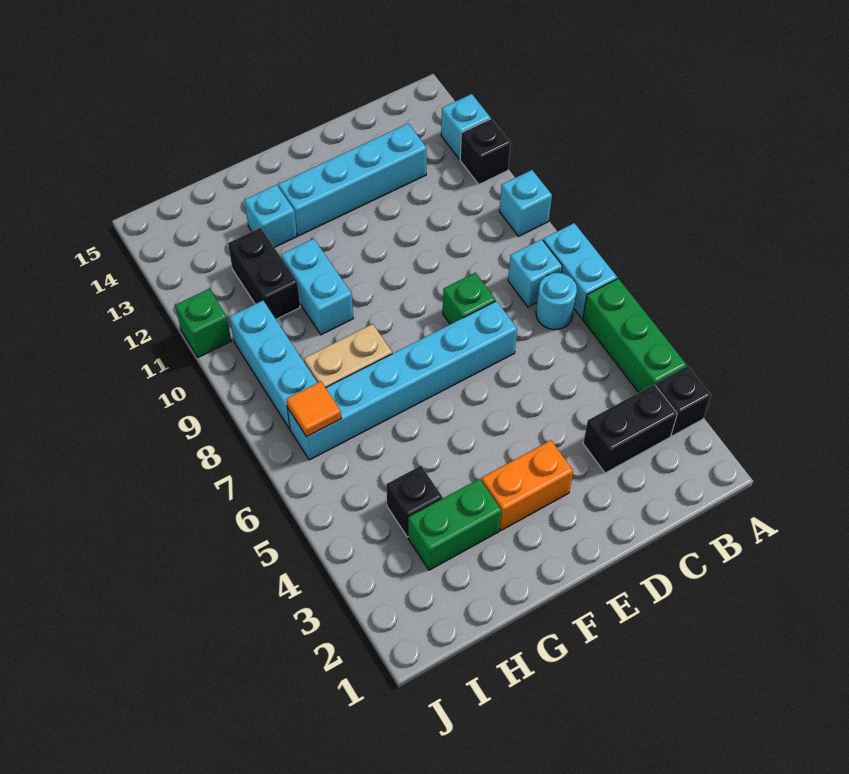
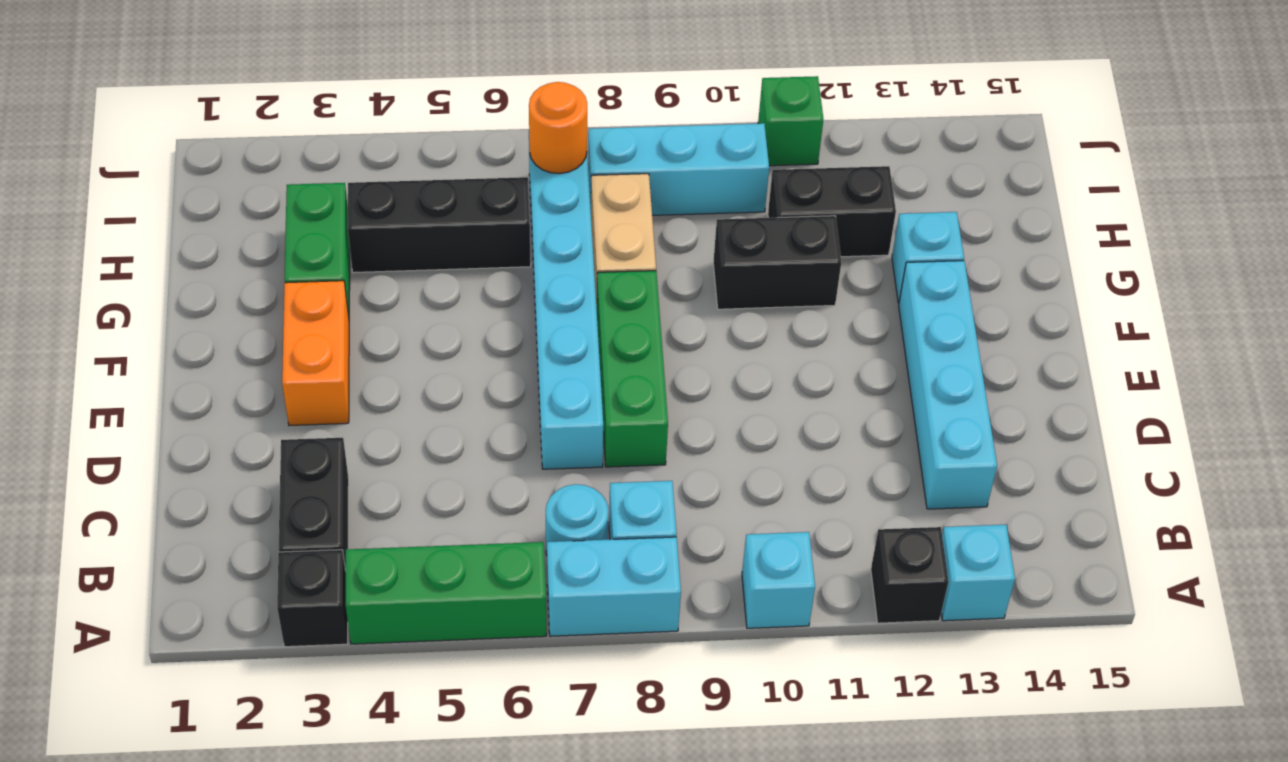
green brick D8 level 1 -> green brick D8:F8 level 1
cyan brick G10:G11 level 1 -> black brick G10:G11 level 1
black brick H4 level 1 -> black brick H4:H6 level 1
orange tile I7 level 2 -> orange round brick I7 level 2

